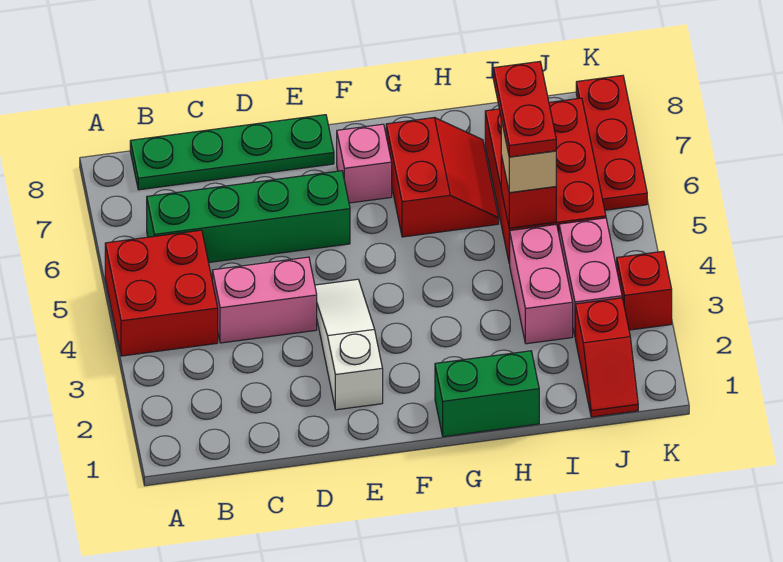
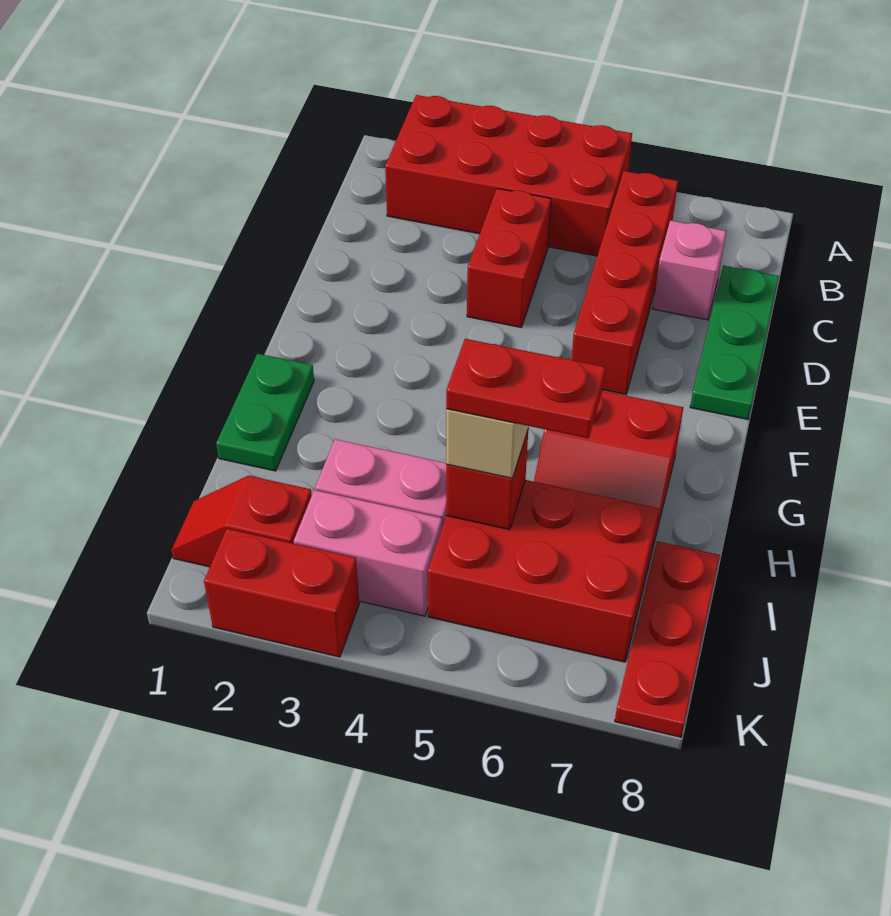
red brick A4:B5 level 1 -> red brick A2:B5 level 1
green brick B6:E6 level 1 -> red brick B6:E6 level 1
green plate B8:E8 level 1 -> green plate C8:E8 level 1
pink brick C4:D4 level 1 -> red brick C4:D4 level 1
white slope E2:E4 level 1 top 2 -> none
pink brick F7 level 1 -> pink brick C7 level 1
green brick G1:H1 level 1 -> green plate G1:H1 level 1
red brick K3 level 1 -> red brick K2:K3 level 1
red plate K6:K8 level 1 -> red plate I8:K8 level 1

